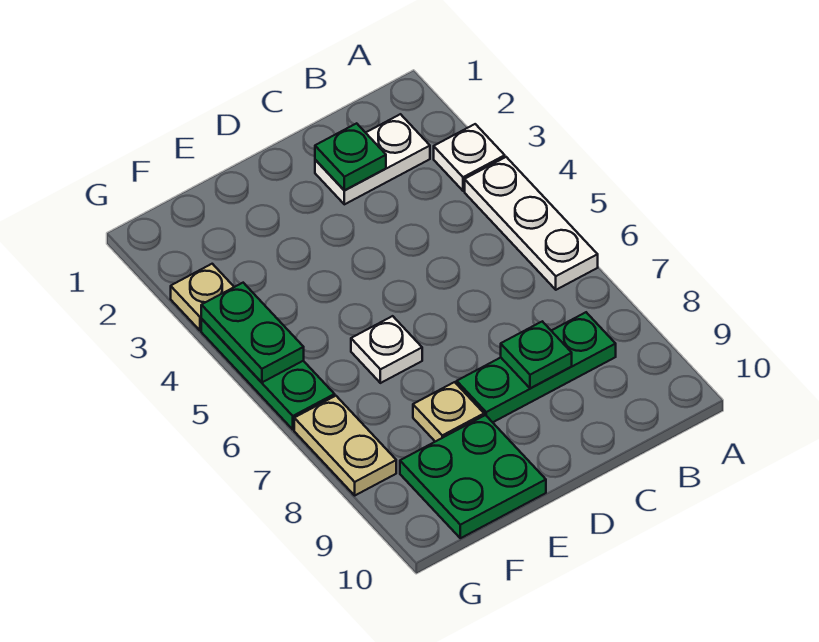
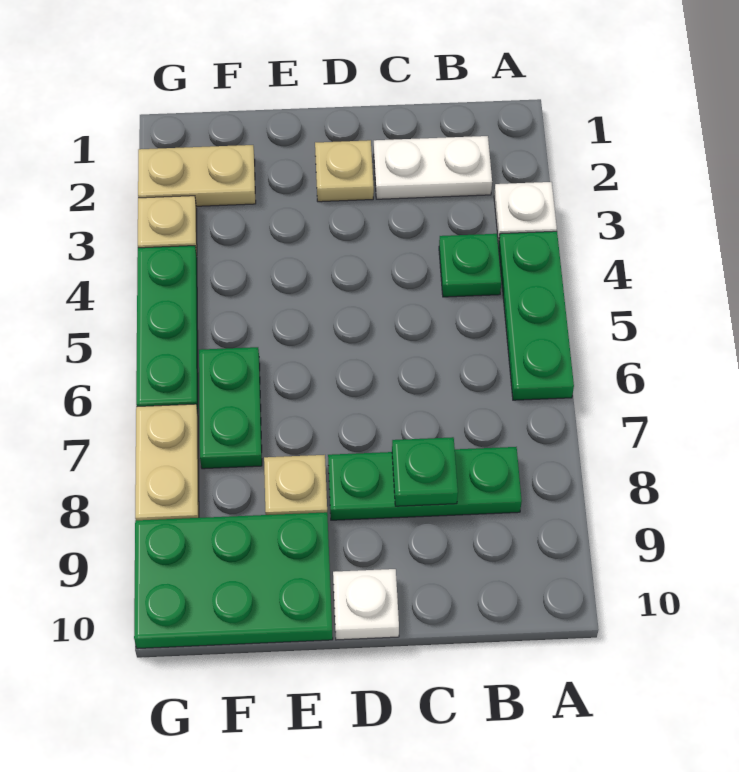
white plate A4:A6 level 1 -> green plate A4:A6 level 1
green plate C2 level 2 -> green plate B4 level 1
none -> tan plate D2 level 1
white plate E6 level 1 -> white plate D10 level 1
green plate E9:F10 level 1 -> green plate E9:G10 level 1
none -> tan plate F2:G2 level 1
green plate G4:G5 level 2 -> green plate F6:F7 level 1

